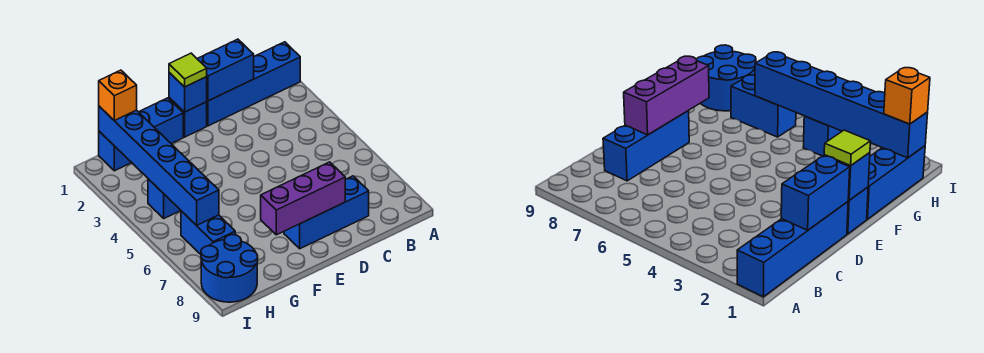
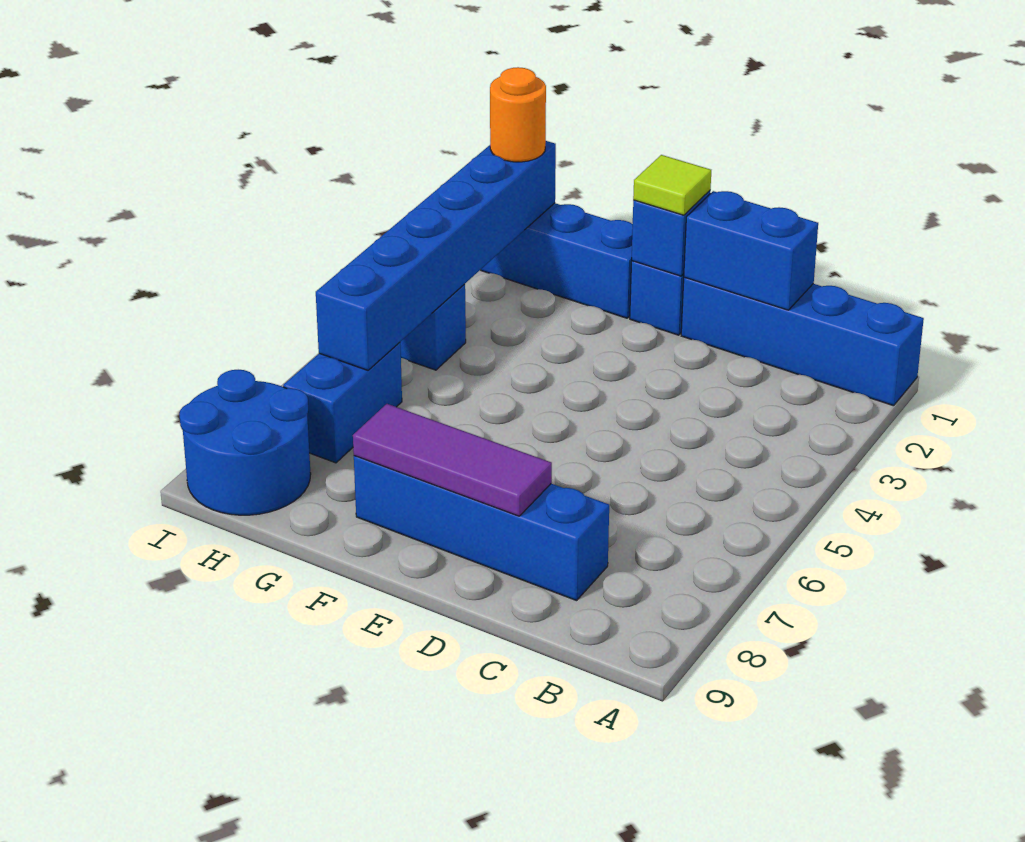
blue brick C8:E8 level 1 -> blue brick C8:F8 level 1
purple brick D8:F8 level 2 -> purple tile D8:F8 level 2
orange brick H1 level 3 -> orange round brick H1 level 3

